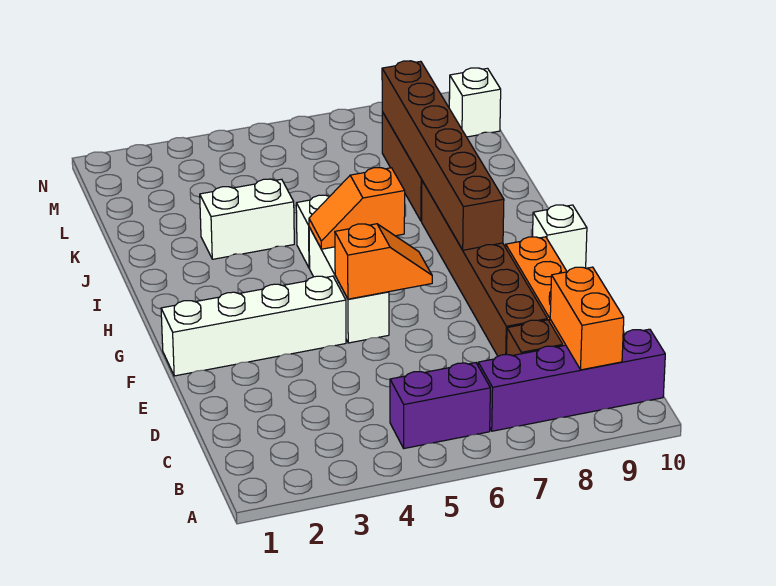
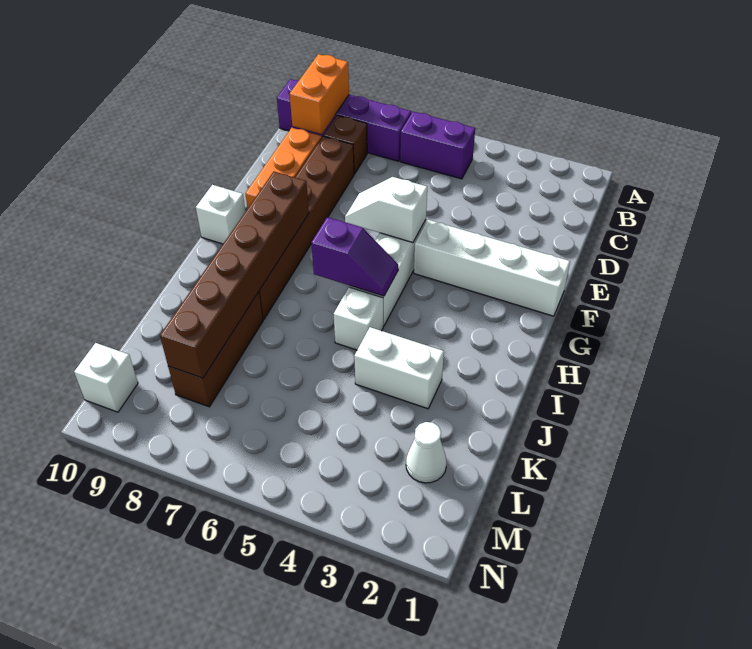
orange slope F5:F6 level 2 top 5 -> white slope F5:F6 level 2 top 5
orange slope H5:H6 level 2 top 6 -> purple slope H5:H6 level 2 top 6
none -> white cone L2 level 1

